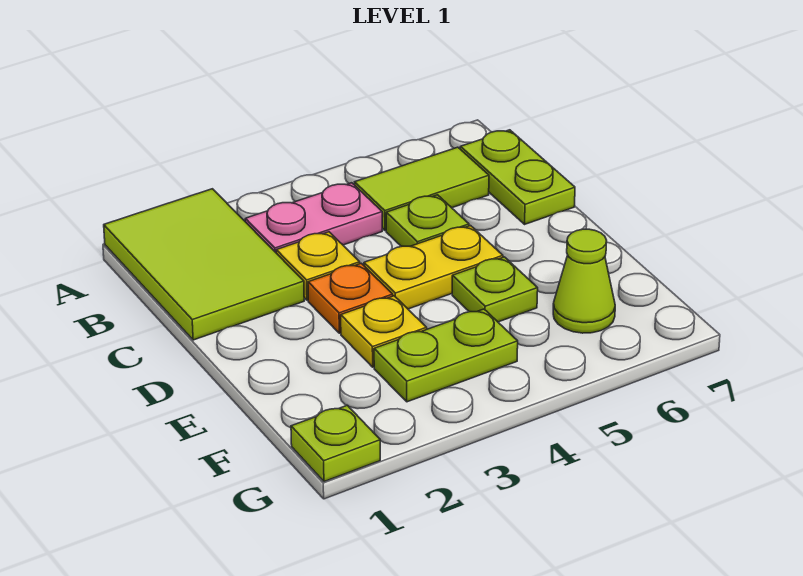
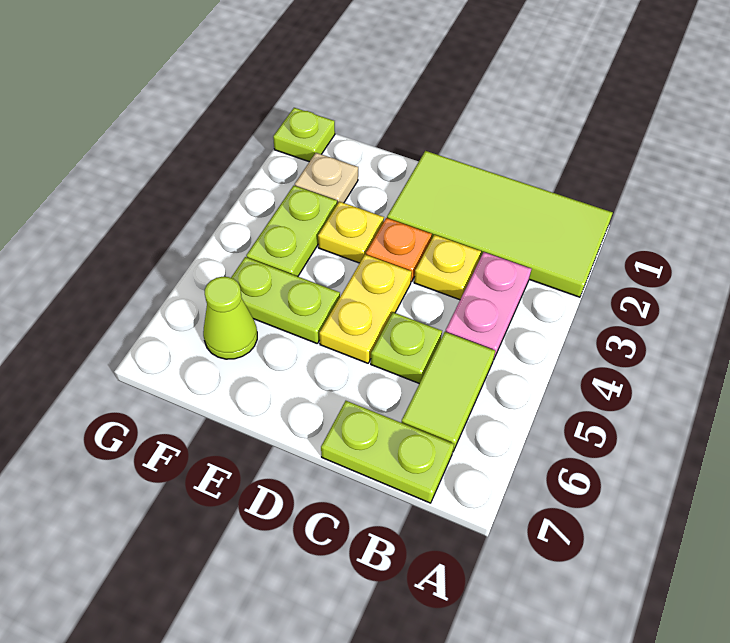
lime tile A1:C2 level 1 -> lime tile A1:D2 level 1
lime plate E5 level 1 -> lime plate E5:F5 level 1
none -> tan plate F2 level 1

